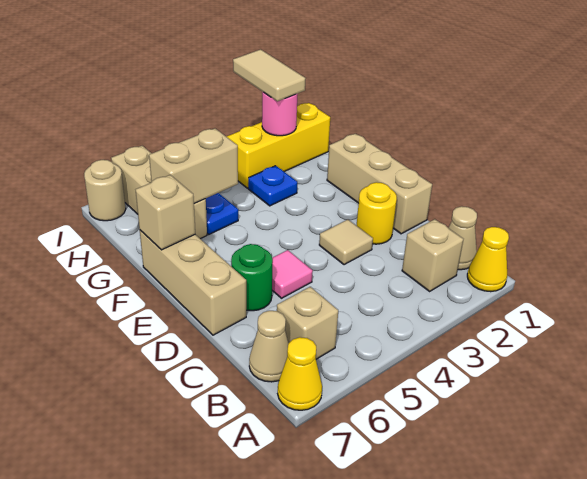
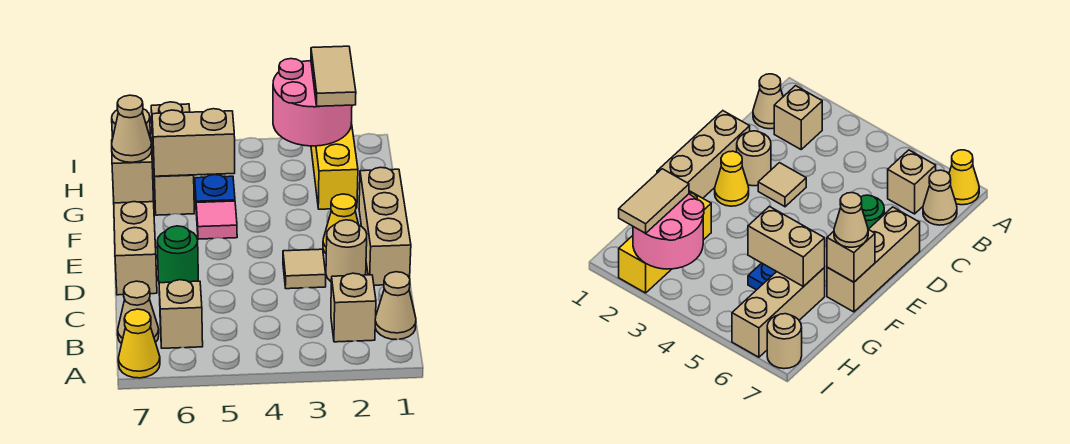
yellow cone A1 level 1 -> yellow cone E2 level 1
yellow round brick D2 level 1 -> tan round brick D2 level 1
pink tile D5 level 1 -> pink tile F5 level 1
none -> tan cone F7 level 3
blue plate G3 level 1 -> none
yellow brick H1:H3 level 1 -> yellow brick G2:I2 level 1
pink round brick H2 level 2 -> pink round brick H2:I3 level 2

